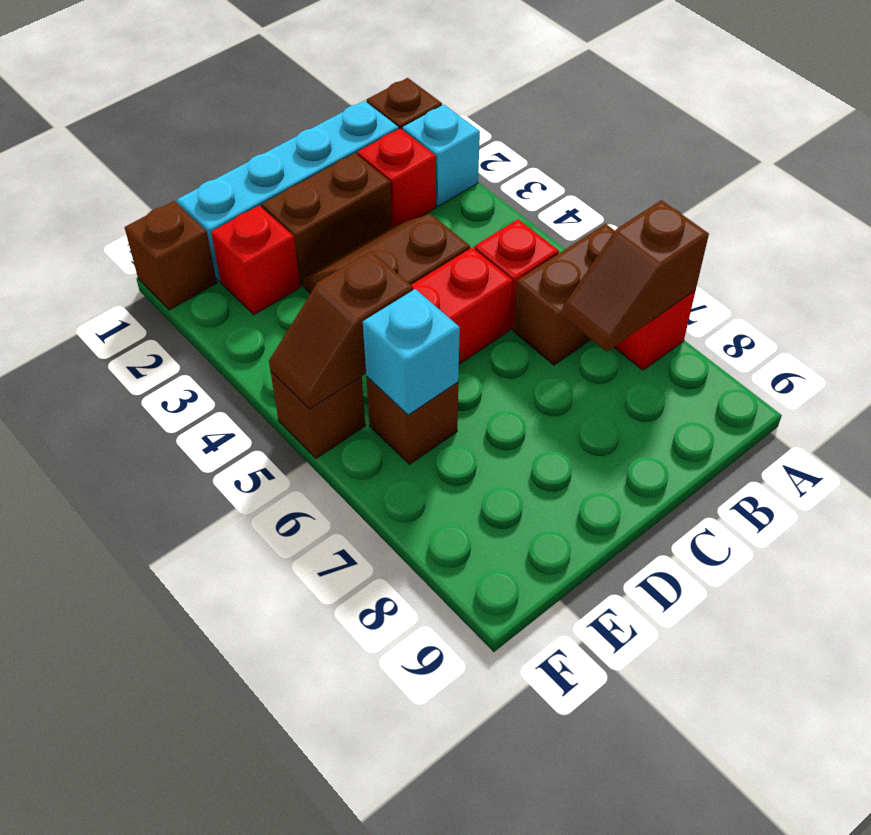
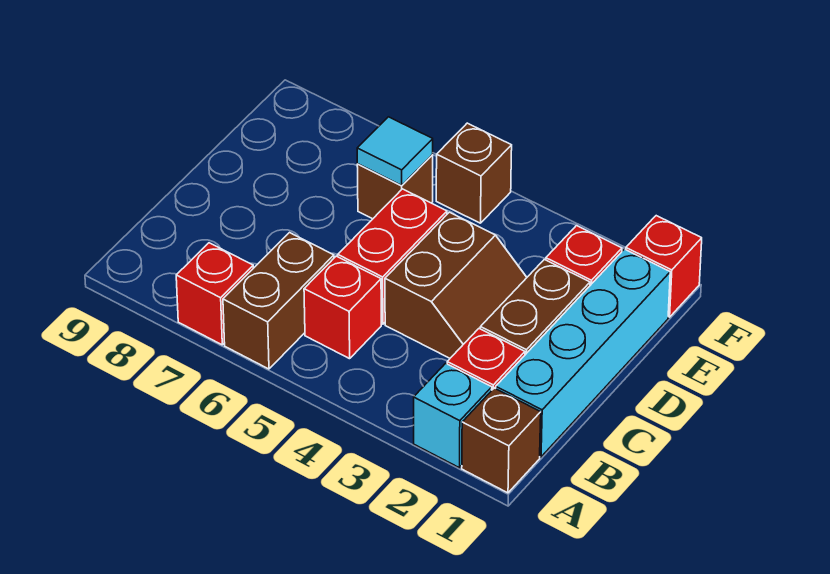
brown slope A7:B7 level 2 top A -> none
brown slope E5:F5 level 2 top E -> none
cyan brick E6 level 2 -> cyan tile E6 level 2
brown brick F1 level 1 -> red brick F1 level 1

